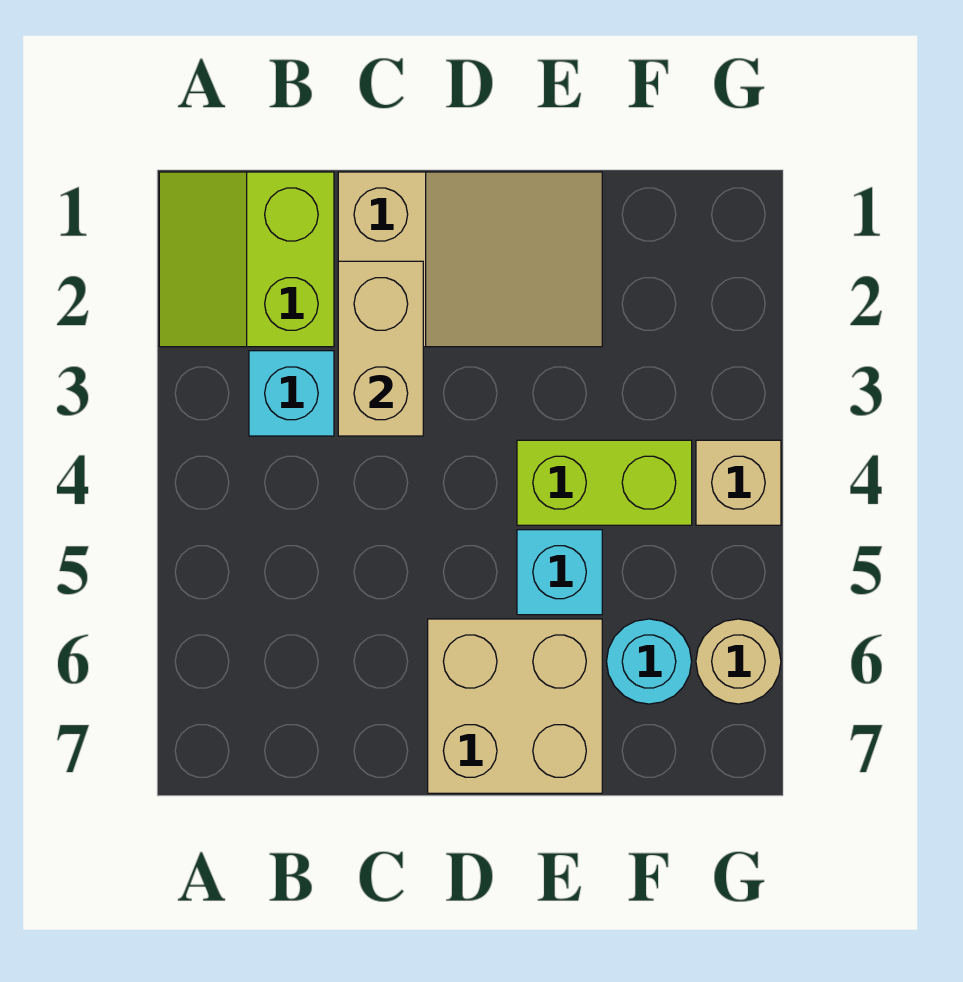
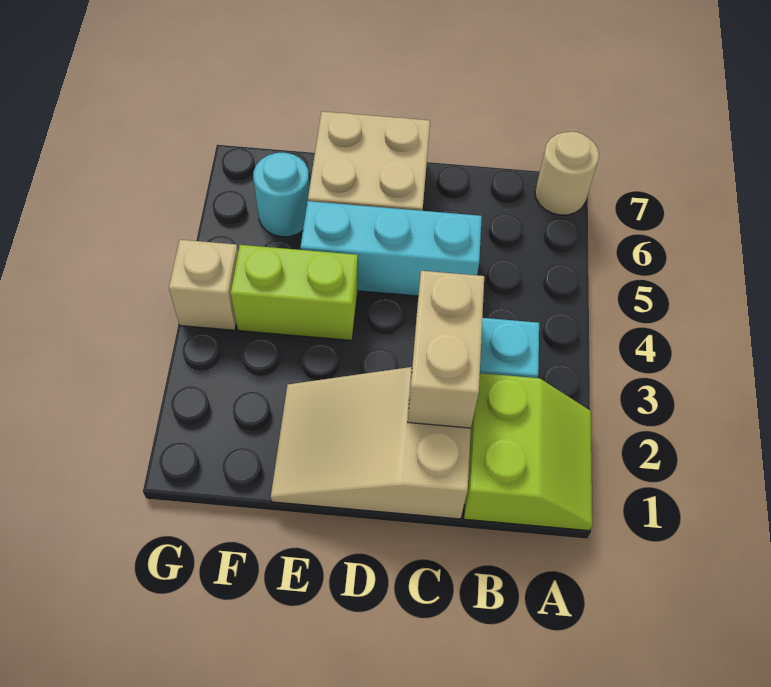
cyan brick E5 level 1 -> cyan brick C5:E5 level 1
tan round brick G6 level 1 -> tan round brick A7 level 1

